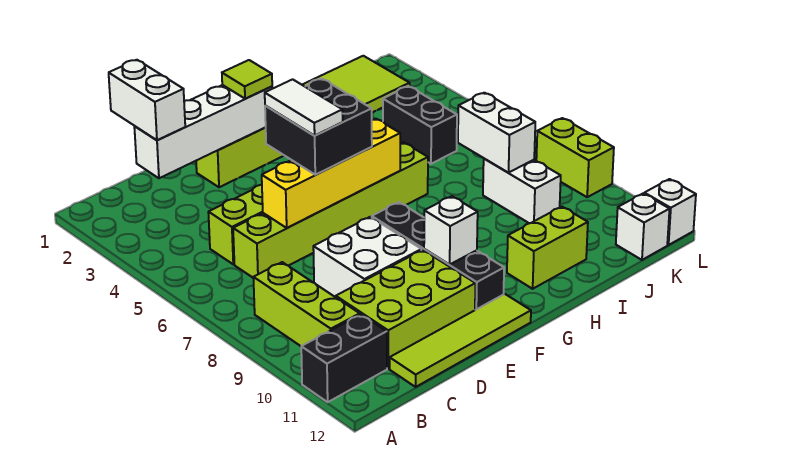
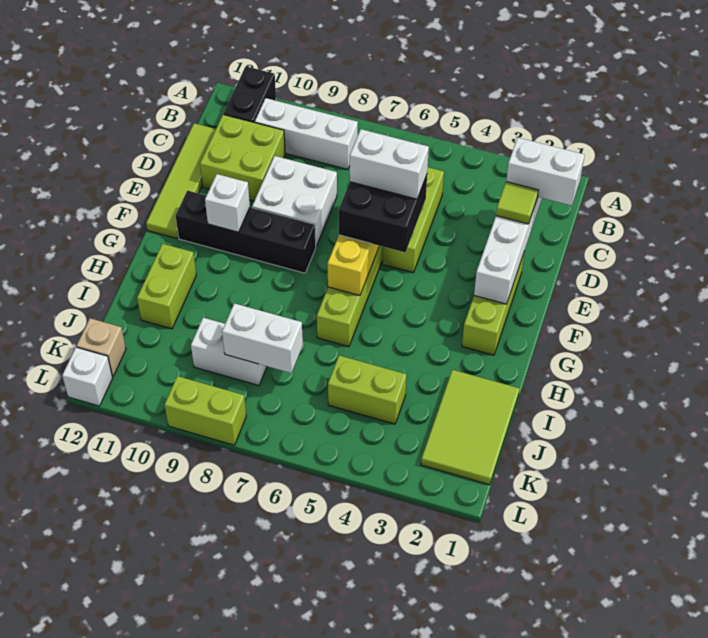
lime brick B8:B10 level 1 -> white brick B8:B10 level 1
lime brick C10:E11 level 1 -> lime brick C10:D11 level 1
white tile E5:E6 level 4 -> white brick E5:E6 level 4
lime tile F2 level 3 -> lime tile D2 level 3
black brick J4:J5 level 1 -> lime brick J4:J5 level 1
white brick K12 level 1 -> tan brick K12 level 1

